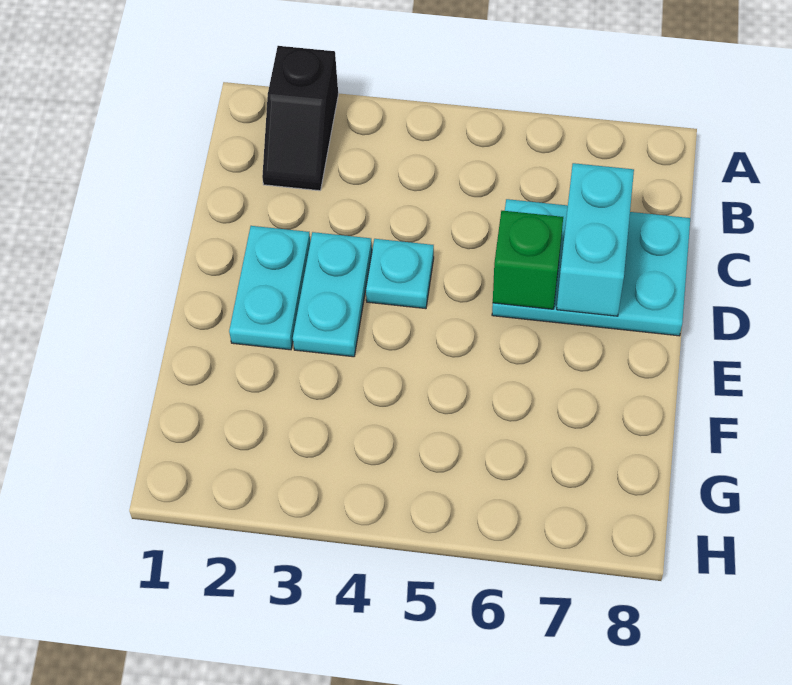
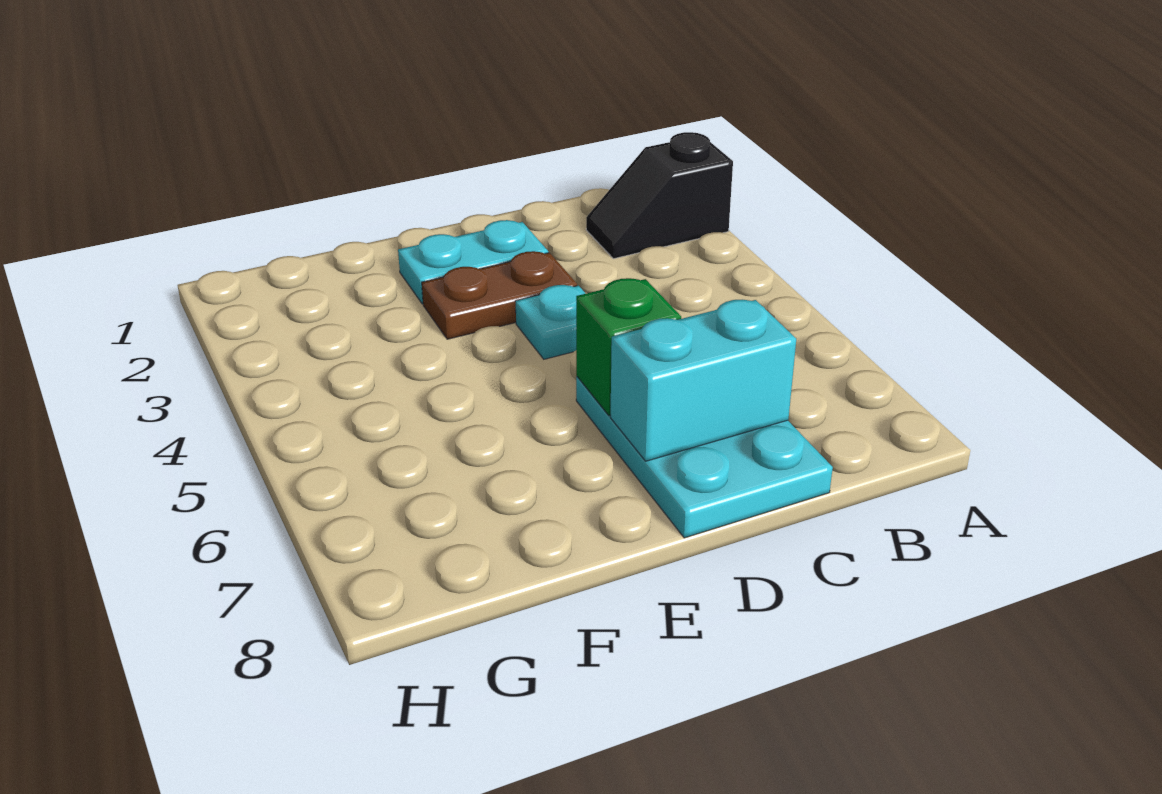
cyan plate D3:E3 level 1 -> brown plate D3:E3 level 1

